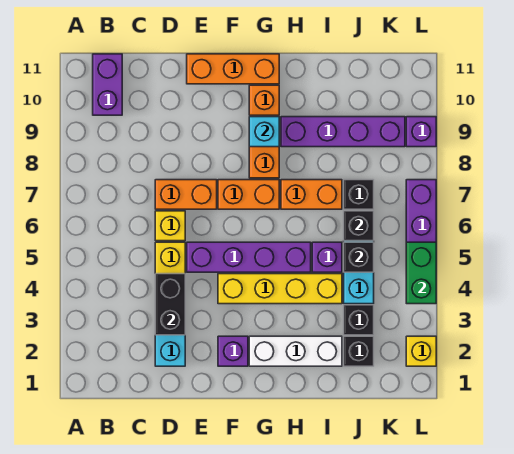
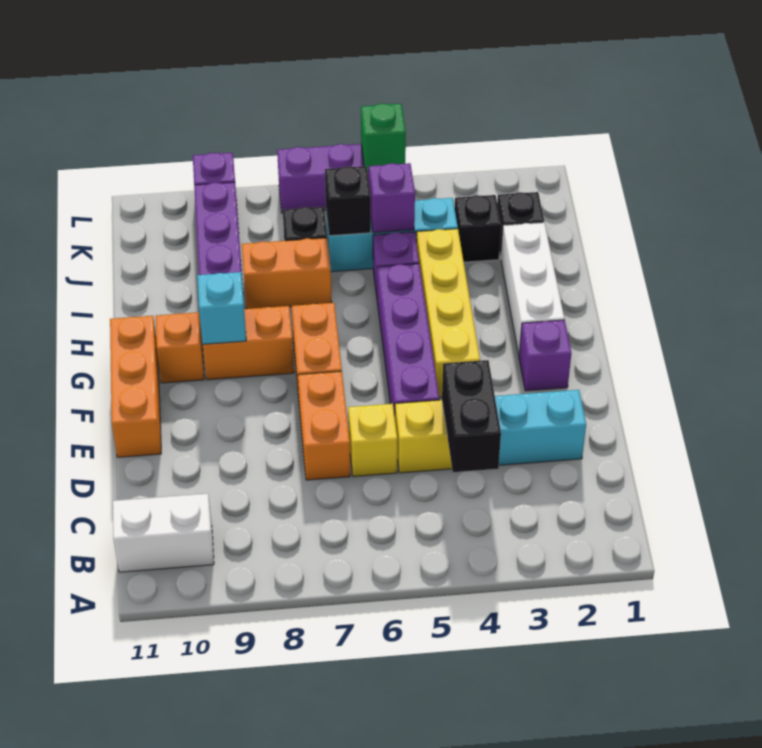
purple brick B10:B11 level 1 -> white brick B10:B11 level 1
black brick D3:D4 level 2 -> black brick C4:D4 level 2
orange brick H7:I7 level 1 -> orange brick I7:I8 level 1
black brick J5 level 2 -> purple brick J5 level 2
yellow brick L2 level 1 -> none
green brick L4:L5 level 2 -> green brick L5 level 2

